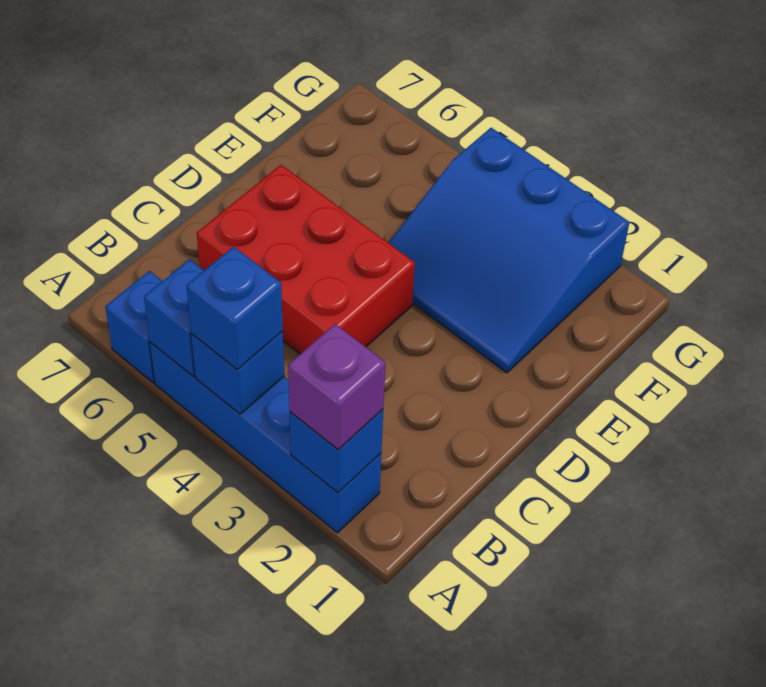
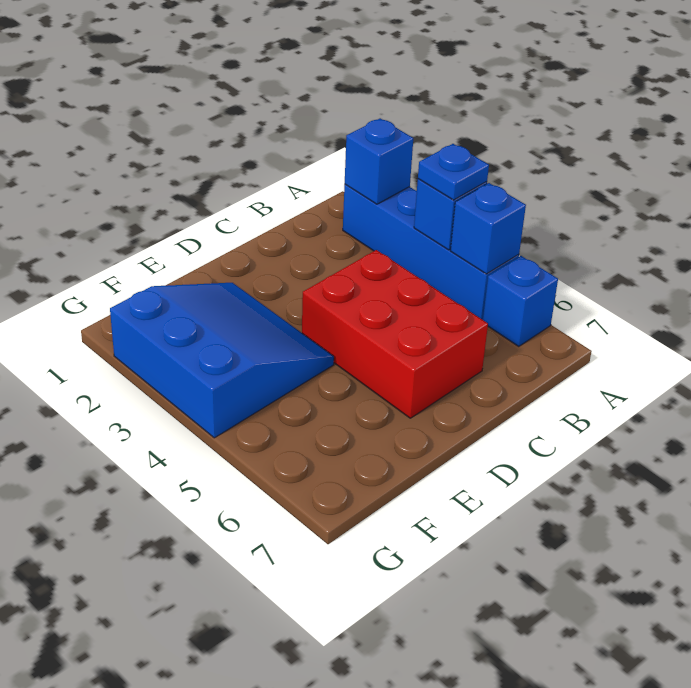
purple brick A2 level 3 -> none
blue brick A4 level 3 -> blue plate A4 level 3

